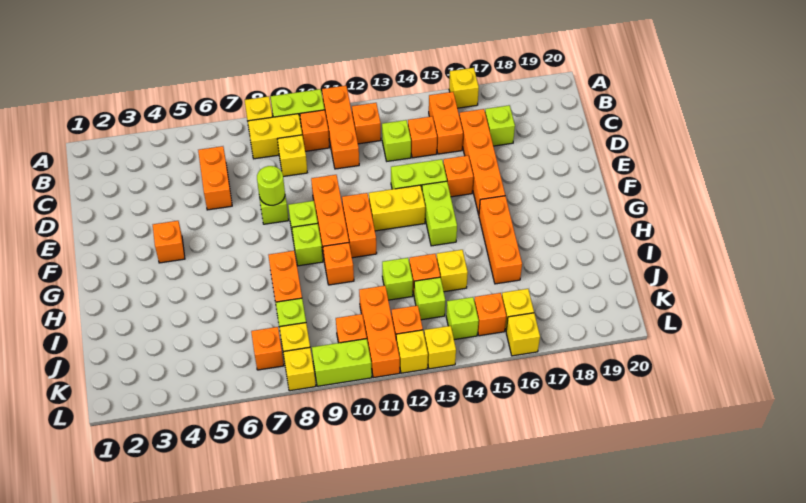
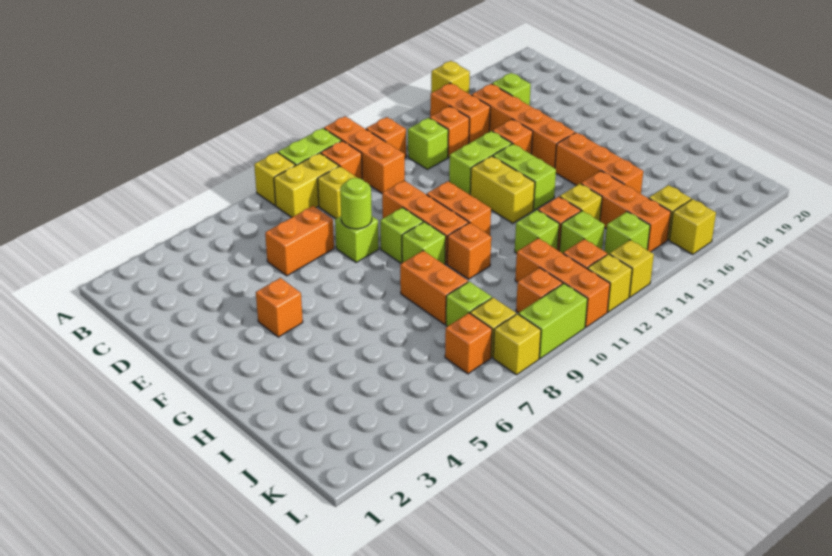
orange brick C6:D6 level 1 -> orange brick D6:D7 level 1
yellow brick F12:F13 level 1 -> yellow brick F13:G13 level 1
orange brick K15 level 1 -> orange brick I15:K15 level 1

